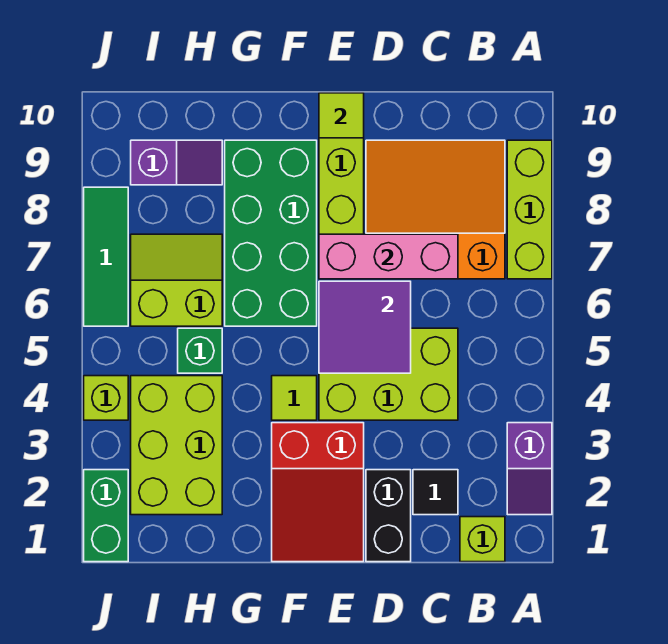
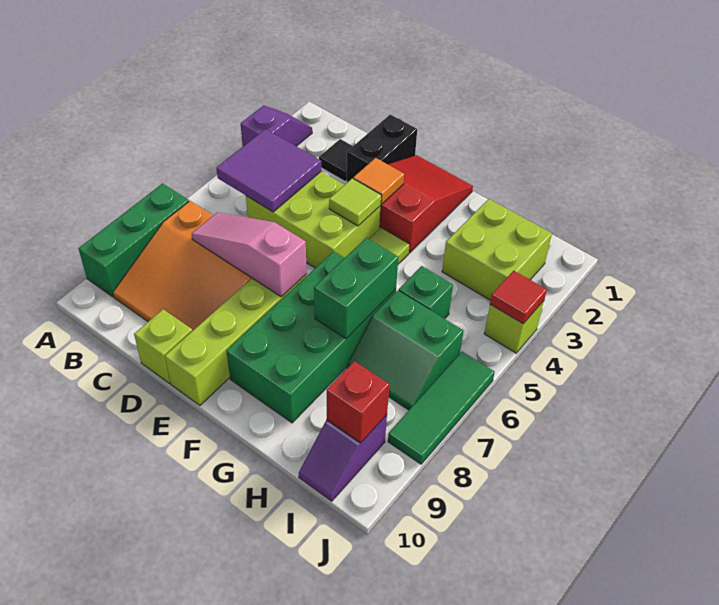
lime brick A7:A9 level 1 -> green brick A7:A9 level 1
lime brick B1 level 1 -> lime brick D10 level 1
pink brick C7:E7 level 2 -> pink slope C7:E7 level 2 top E
purple tile D5:E6 level 2 -> purple tile B4:C5 level 2
none -> orange tile E3 level 2
lime tile E10 level 2 -> lime tile E4 level 2
lime brick H2:I4 level 1 -> lime brick H2:I3 level 1
lime slope H6:I7 level 1 top 6 -> green slope H6:I7 level 1 top 6
purple slope H9:I9 level 1 top I -> purple slope I9:I10 level 1 top 9
none -> red brick I9 level 2
green brick J1:J2 level 1 -> green brick G6:G7 level 2
none -> red tile J4 level 2

